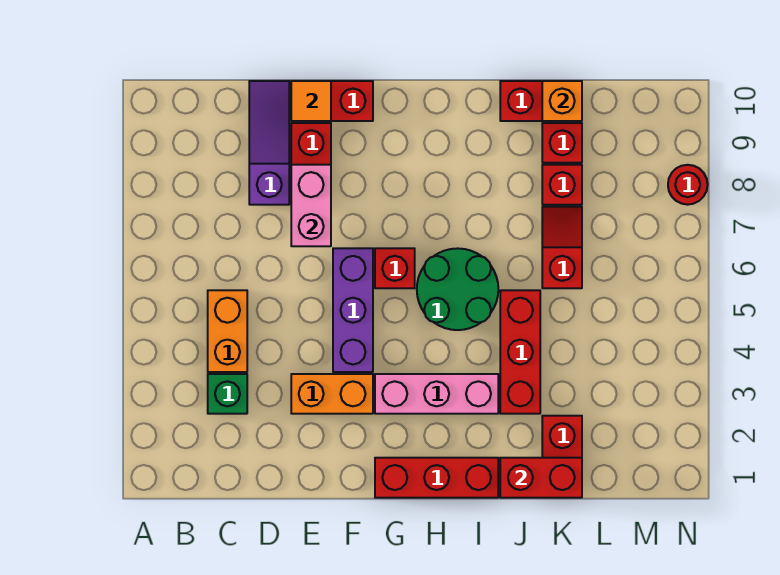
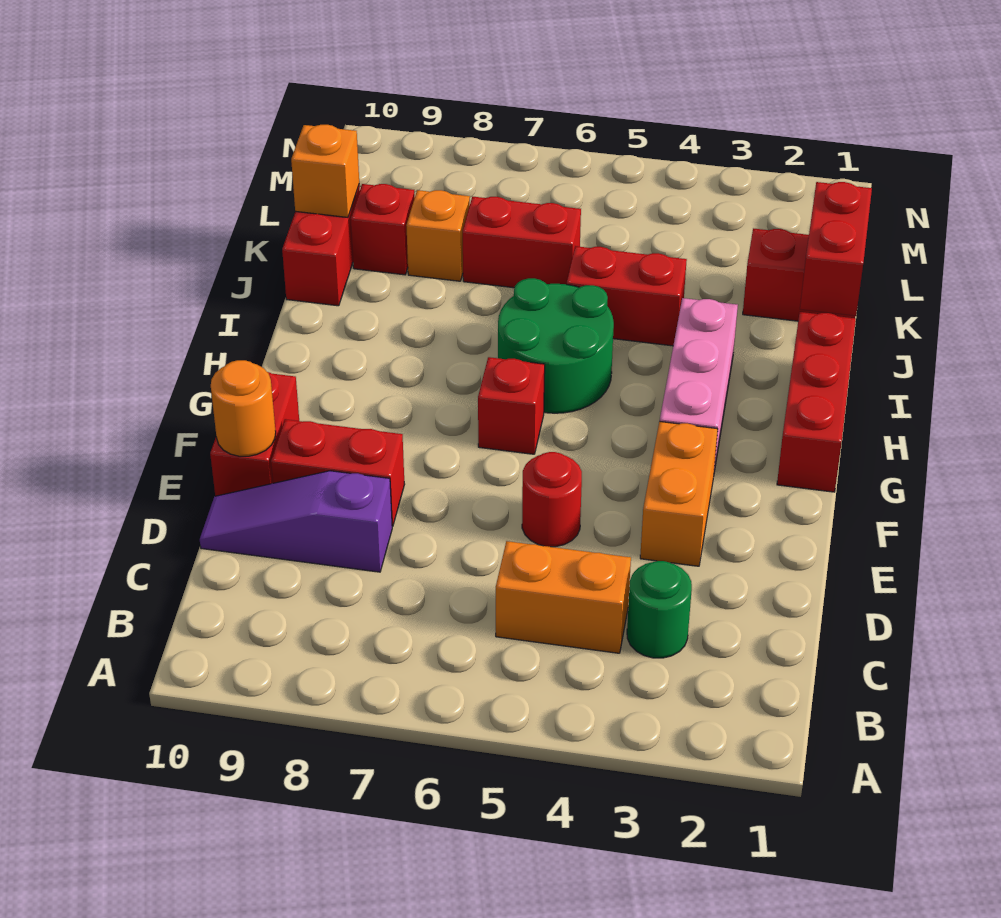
green brick C3 level 1 -> green round brick C3 level 1
pink brick E7:E8 level 2 -> none
orange tile E10 level 2 -> orange round brick E10 level 2
purple brick F4:F6 level 1 -> none
red brick J3:J5 level 1 -> red brick J4:J5 level 1
red slope K6:K7 level 1 top 6 -> red brick K6:K7 level 1
red brick K8 level 1 -> orange brick K8 level 1
red round brick N8 level 1 -> red round brick E5 level 1

